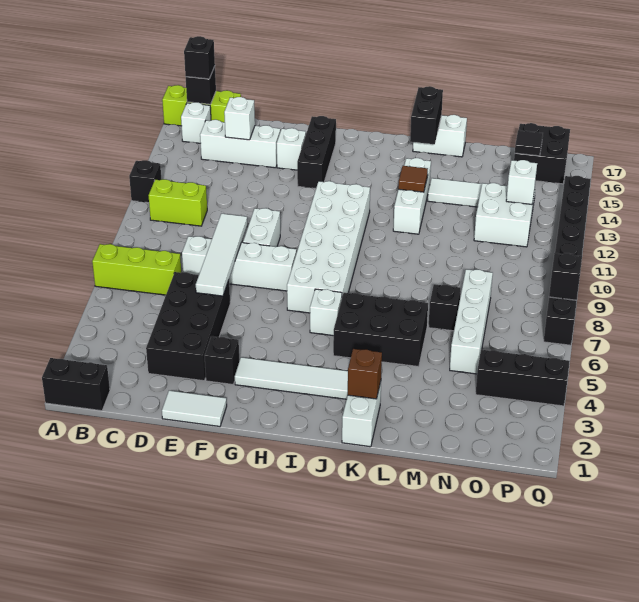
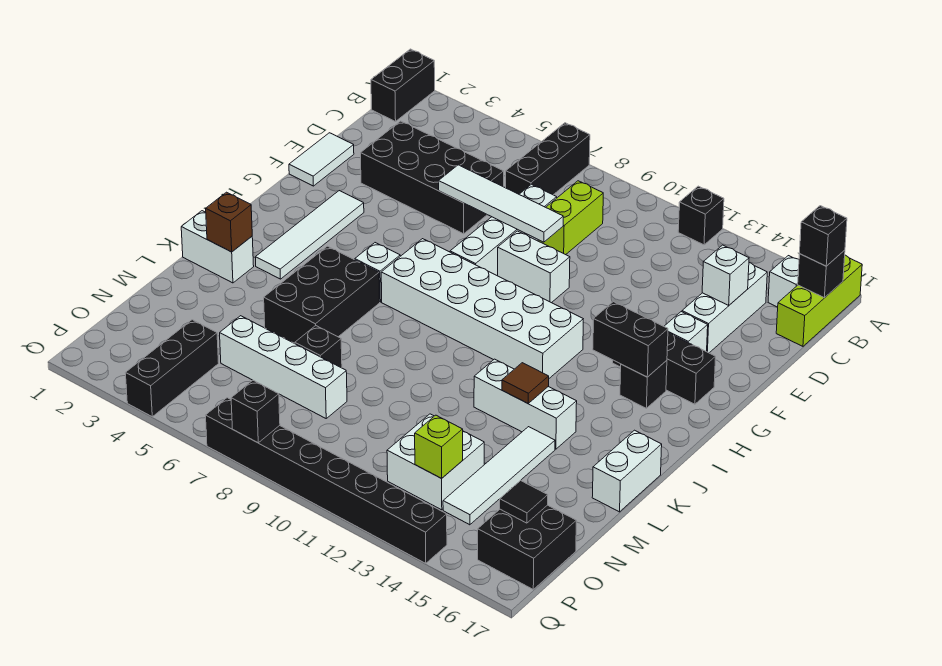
lime brick A7:C7 level 1 -> black brick A7:C7 level 1
lime brick B11:C11 level 1 -> lime brick C9:D9 level 1
black brick F3 level 1 -> black brick H15 level 1
black brick K16:K17 level 2 -> black brick H14:H15 level 2
white brick O13 level 2 -> lime brick O13 level 2

